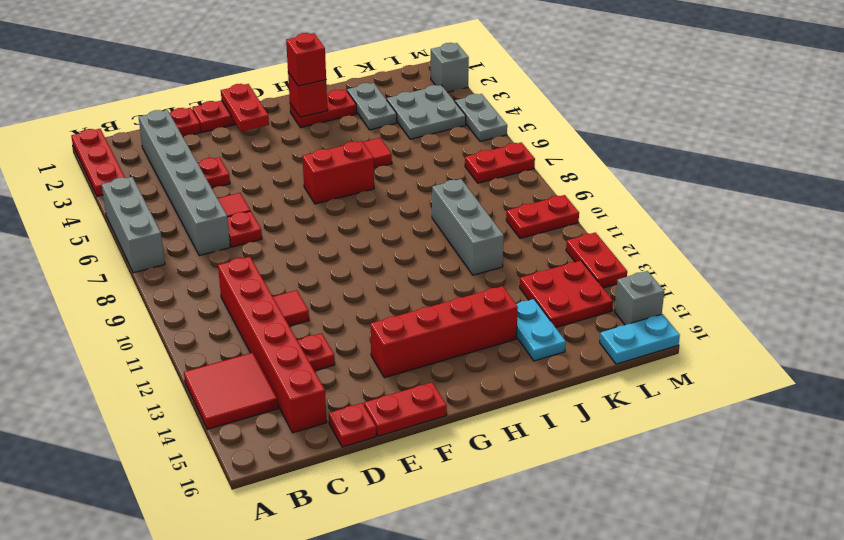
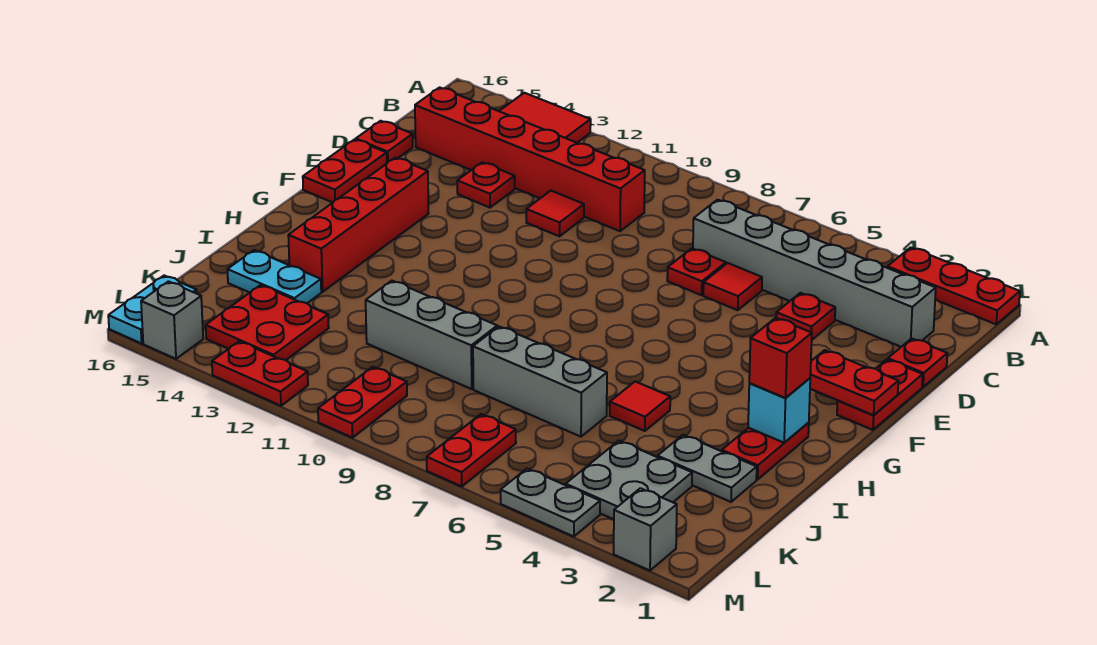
grey brick A5:A7 level 1 -> grey brick J6:J8 level 1
red brick G6:H6 level 1 -> none
red brick H2 level 2 -> cyan brick H2 level 2

